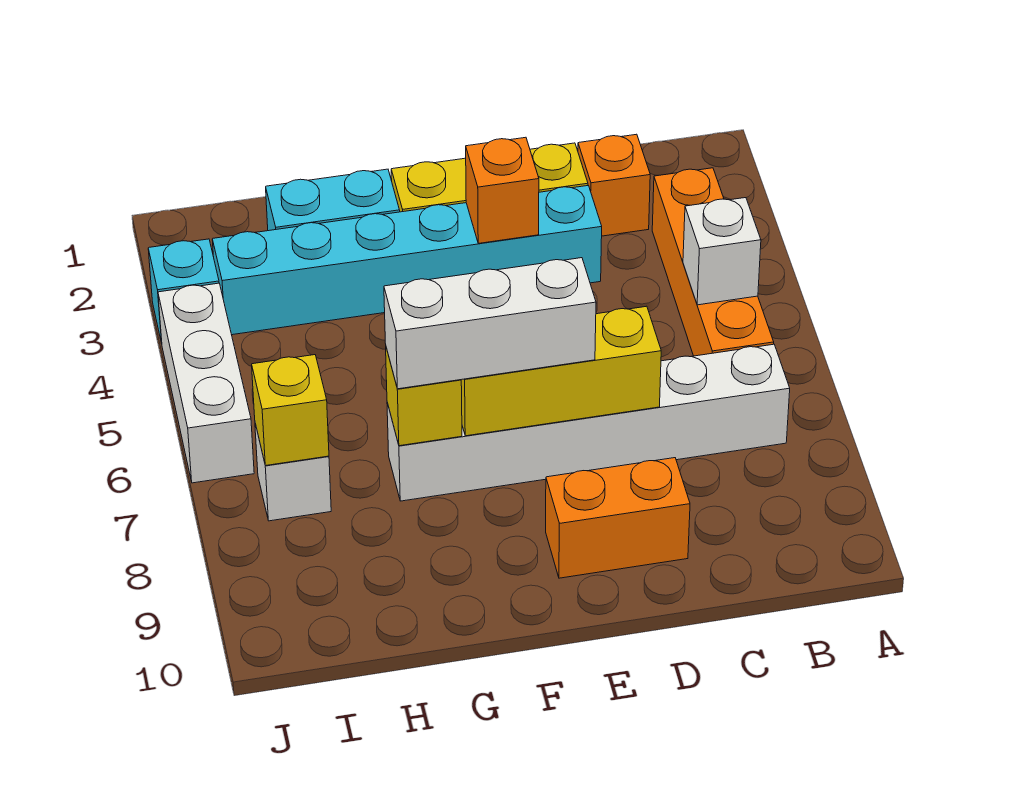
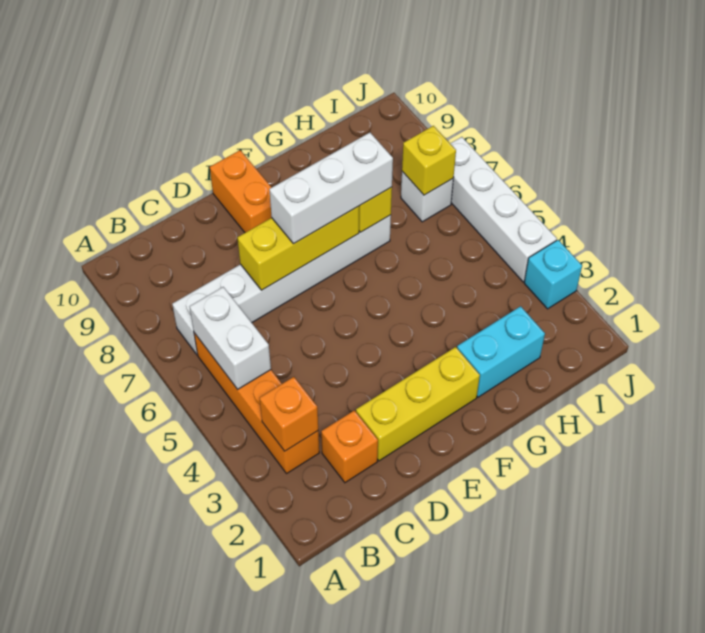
white brick B5 level 2 -> white brick B5:B6 level 2
cyan brick D3:I3 level 1 -> none
orange brick D9:E9 level 1 -> orange brick E9:E10 level 1
orange brick E3 level 2 -> orange brick B3 level 2
white brick J4:J6 level 1 -> white brick J4:J7 level 1

